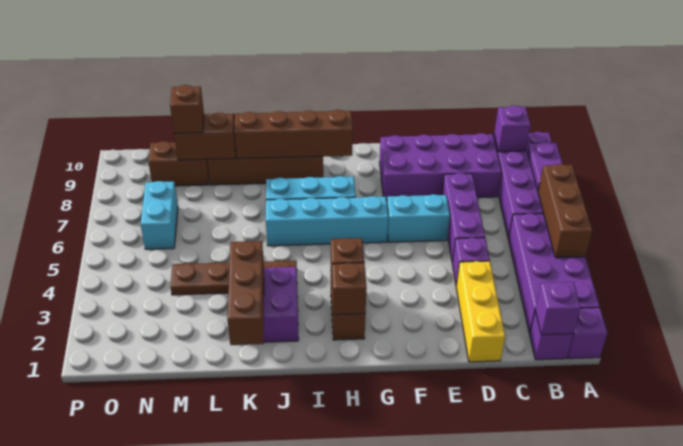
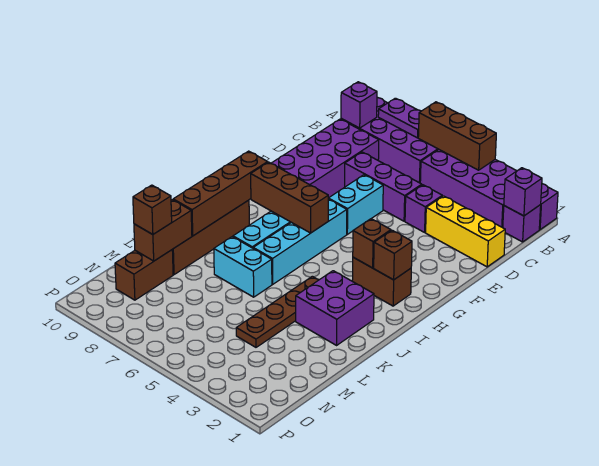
brown brick K1:K3 level 2 -> brown brick H6:H8 level 2
cyan brick N6:N7 level 1 -> cyan brick K6:K7 level 1

